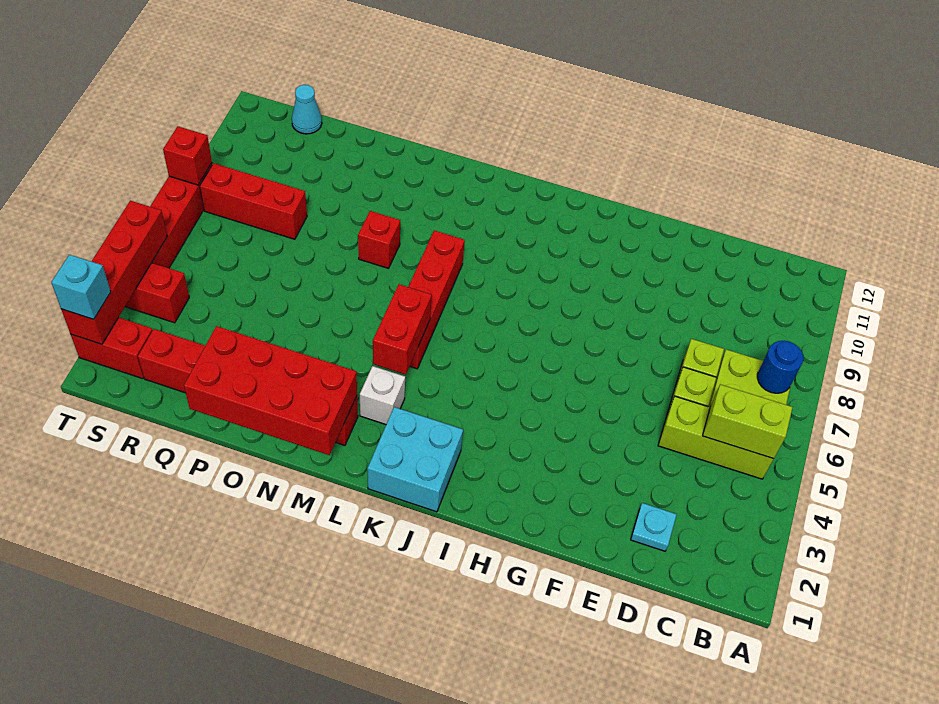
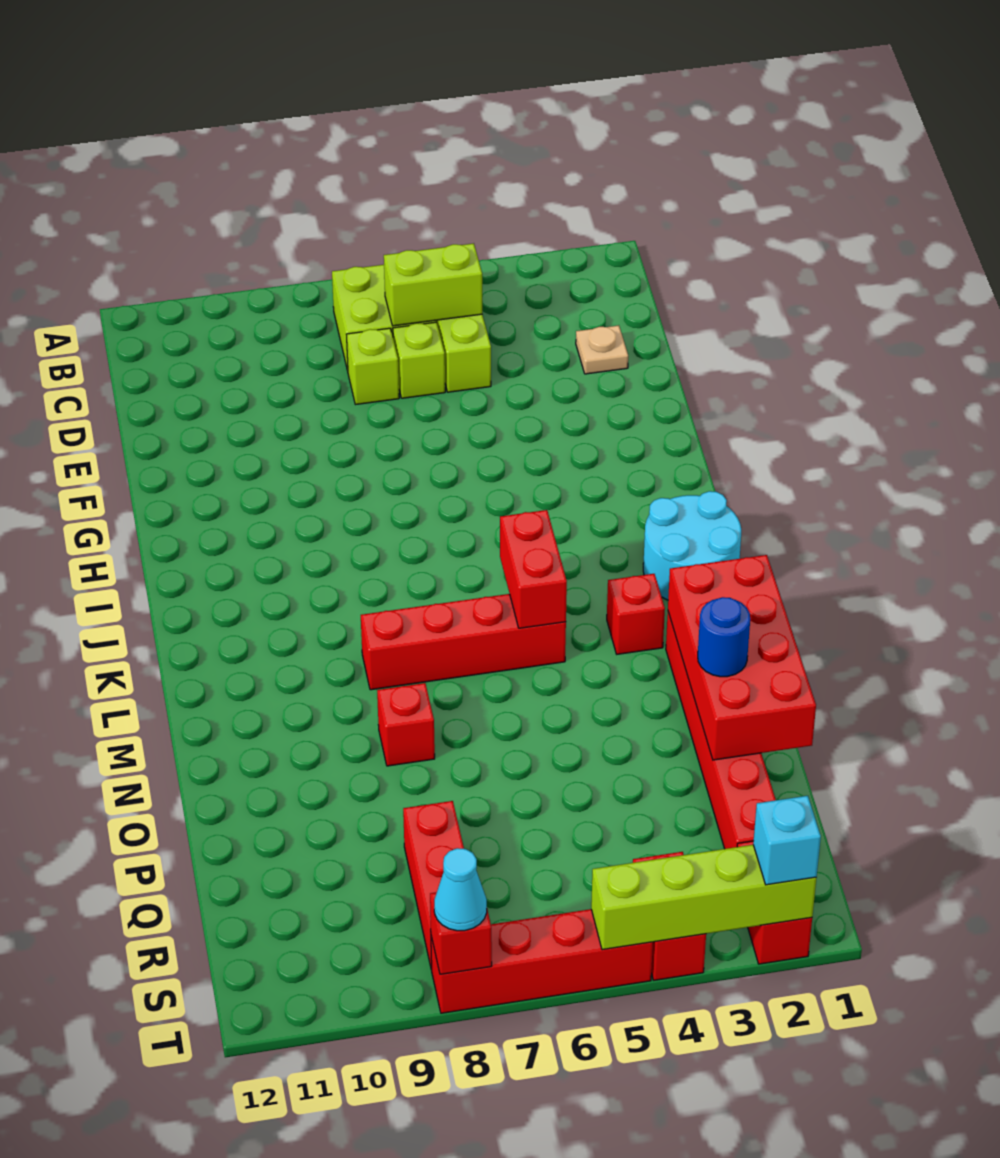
lime brick B5:C5 level 2 -> lime brick C5:C6 level 2
blue round brick B7 level 2 -> blue round brick O2 level 3
cyan plate D2 level 1 -> tan plate D2 level 1
cyan brick J1:K2 level 1 -> cyan round brick J1:K2 level 1
white brick L3 level 1 -> red brick L3 level 1
red brick L4:L5 level 2 -> red brick K5:L5 level 2
cyan cone R12 level 1 -> cyan cone T8 level 3
red brick T2:T5 level 2 -> lime brick T2:T5 level 2

